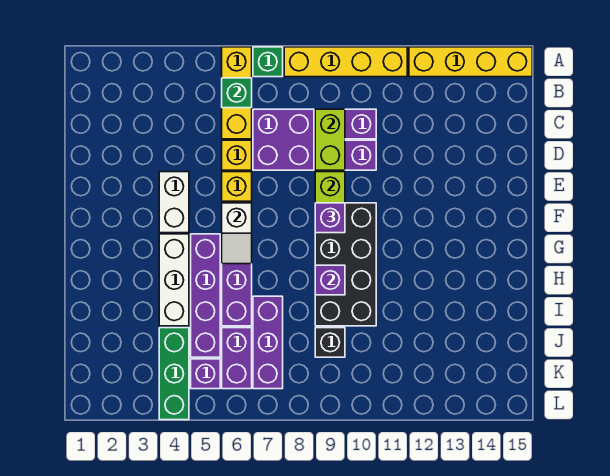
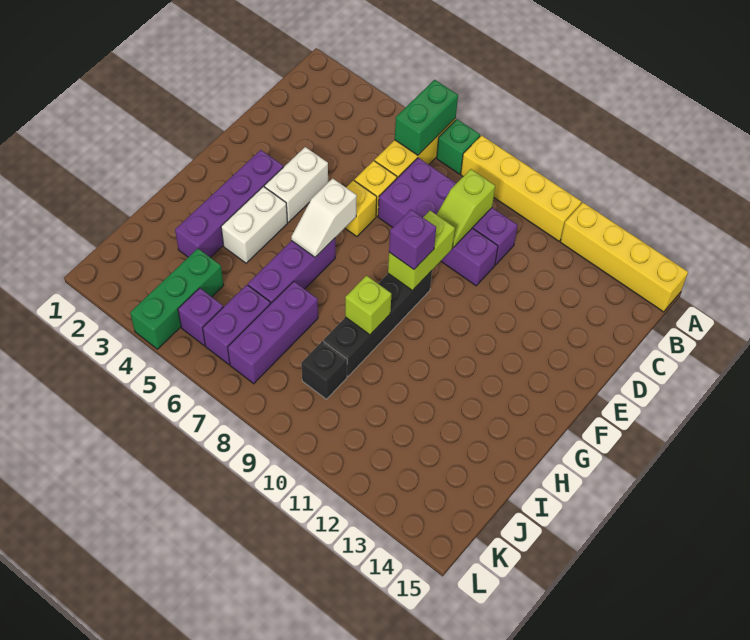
green brick B6 level 2 -> green brick A6:B6 level 2
lime brick C9:D9 level 2 -> lime slope C9:D9 level 2 top C
black brick F9:I10 level 1 -> black brick F9:I9 level 1
white brick G4:I4 level 1 -> white brick G4:H4 level 1
purple brick G5:J5 level 1 -> purple brick F3:I3 level 1
purple brick H9 level 2 -> lime brick H9 level 2

